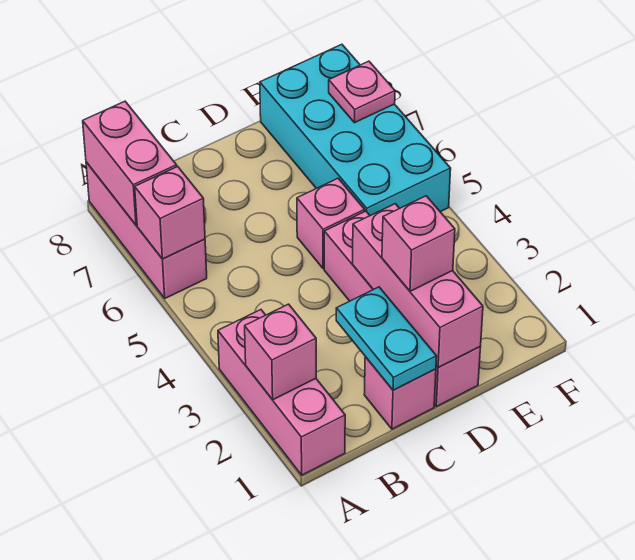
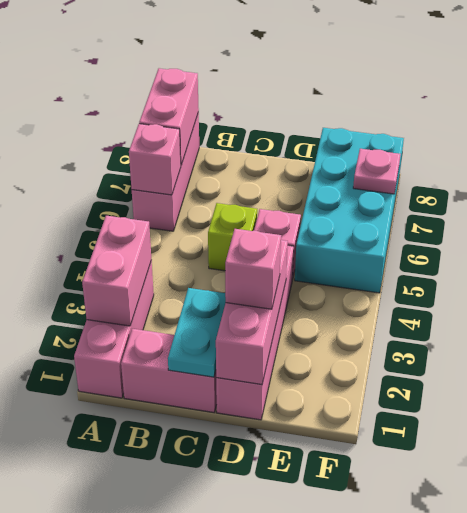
pink brick A2 level 2 -> pink brick A2:A3 level 2
pink brick C1 level 1 -> pink brick B1:C1 level 1
none -> lime brick C5 level 1

